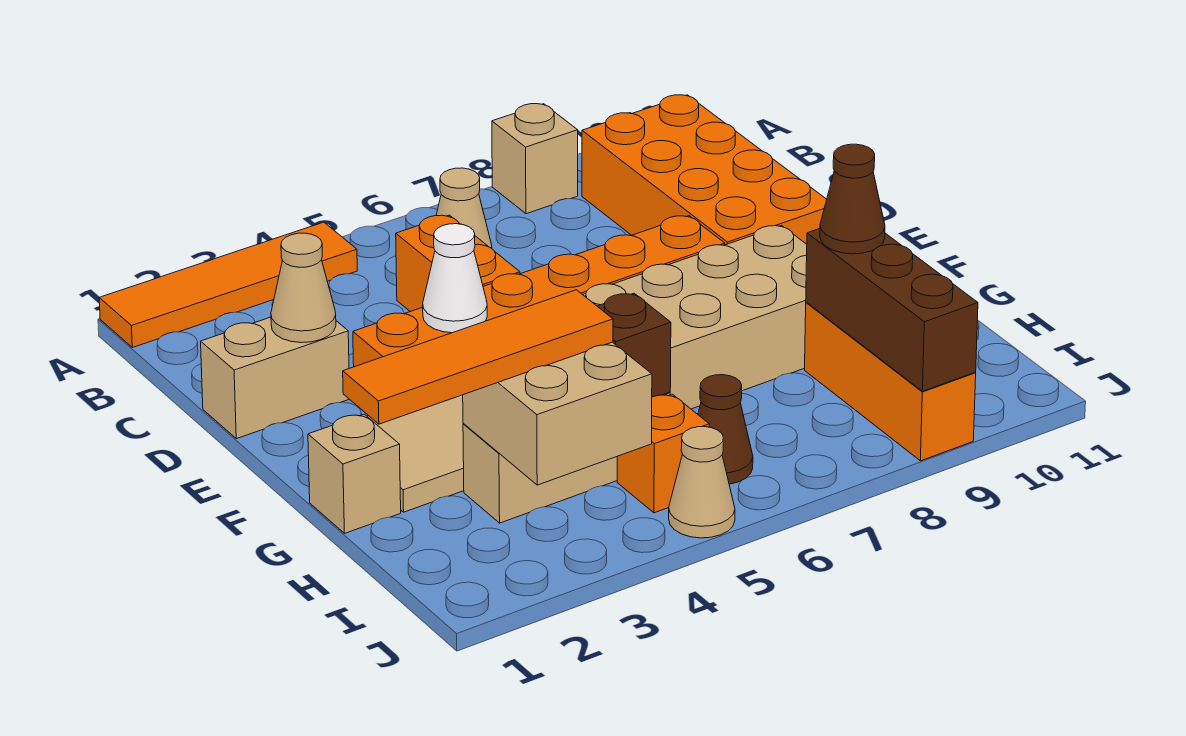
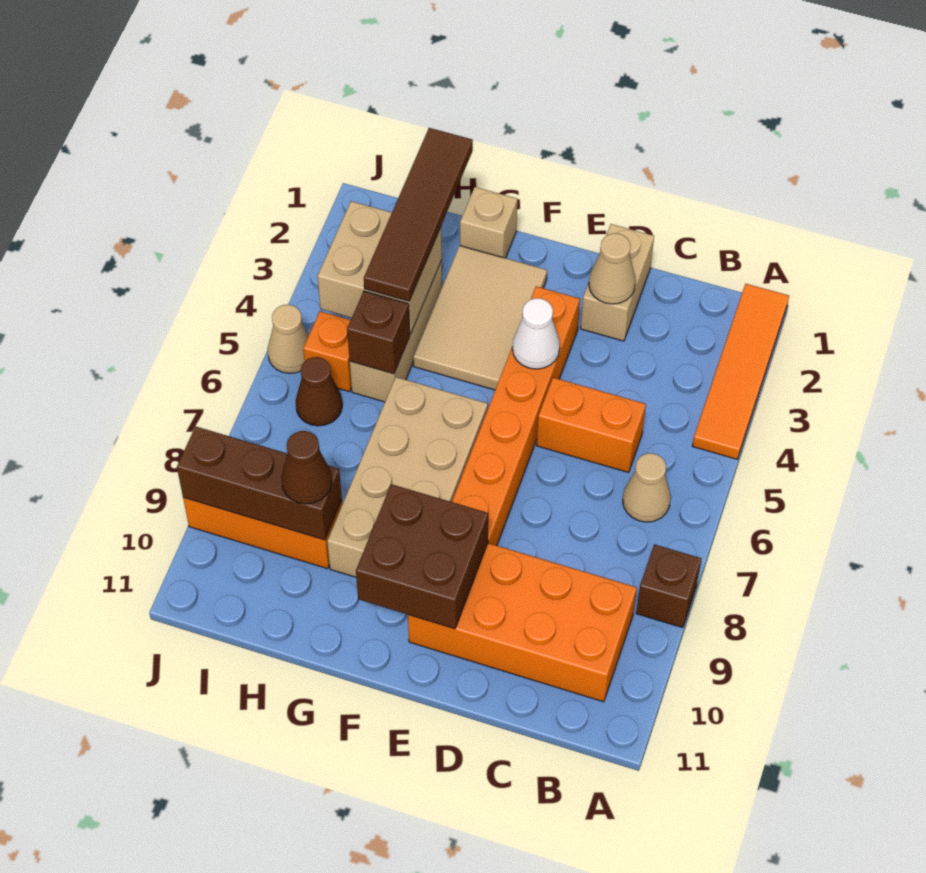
tan brick A8 level 1 -> brown brick A8 level 1
none -> brown brick E9:F10 level 2
orange tile H1:H4 level 3 -> brown tile H1:H4 level 3

